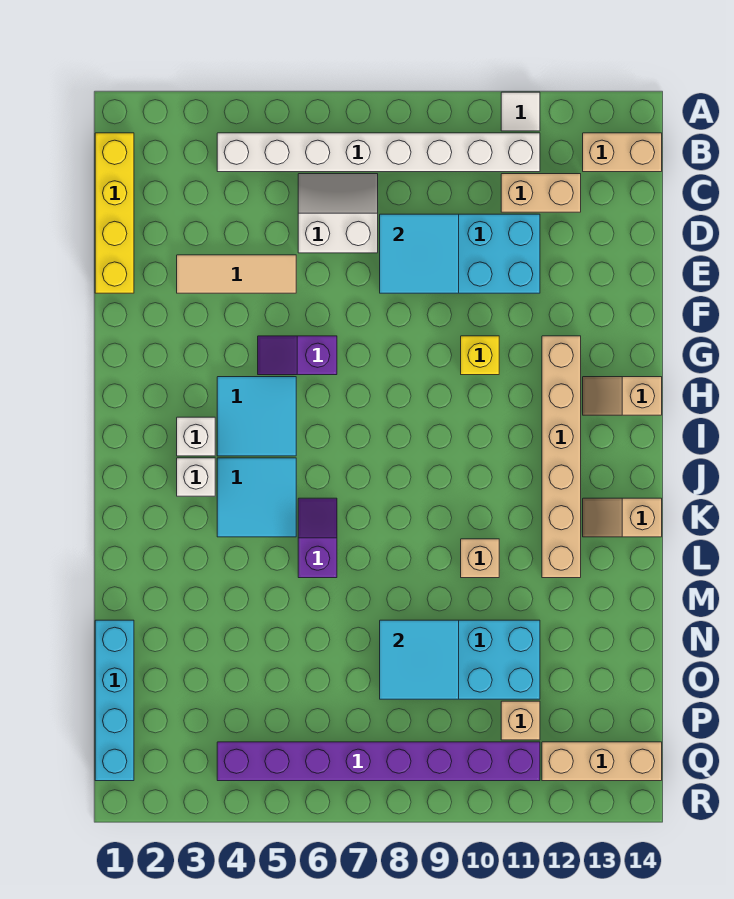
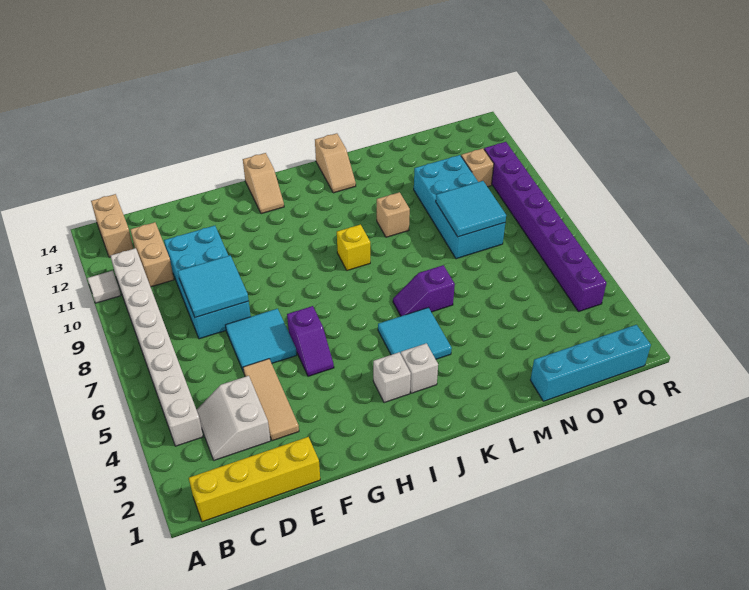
white slope C6:D7 level 1 top D -> white slope C3:D4 level 1 top D
yellow brick G10 level 1 -> yellow brick J9 level 1
tan brick G12:L12 level 1 -> none
cyan tile H4:I5 level 1 -> cyan tile E6:F7 level 1
tan brick Q12:Q14 level 1 -> none

